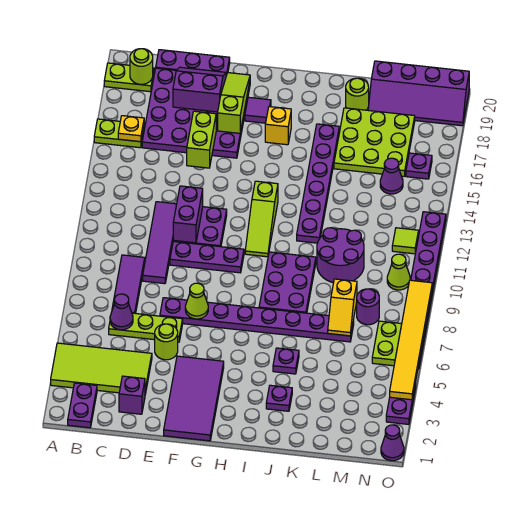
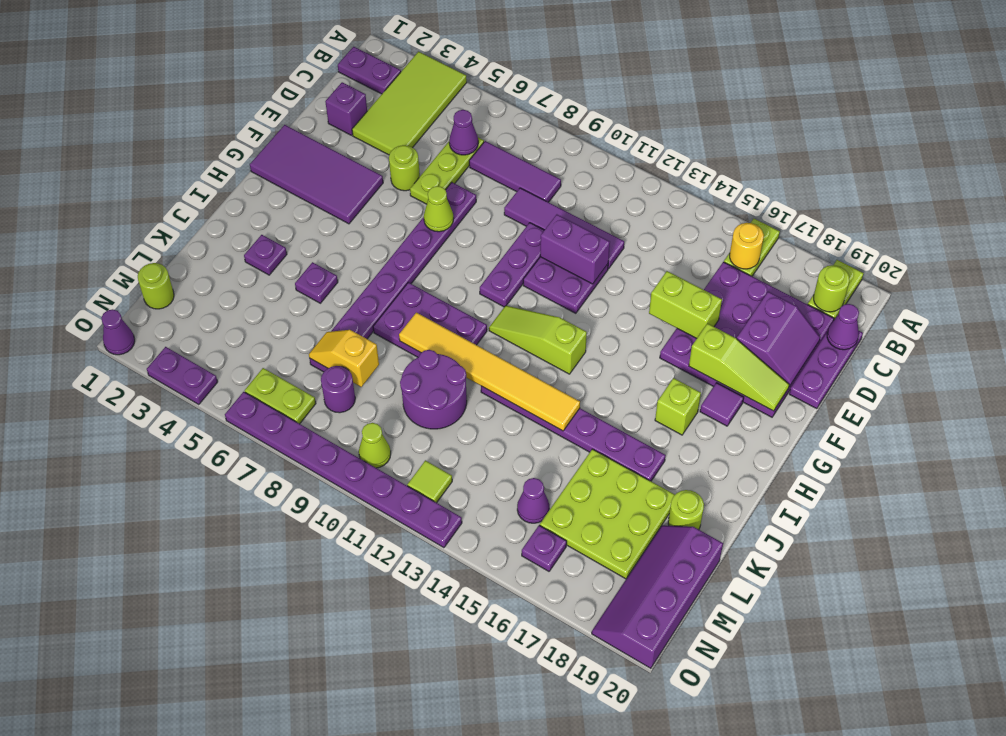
yellow plate B16 level 2 -> yellow round brick B16 level 2
none -> purple cone C20 level 2
yellow brick H17 level 1 -> lime brick H17 level 1
none -> lime round brick M1 level 1
yellow tile O4:O9 level 2 -> yellow tile J9:J14 level 2

